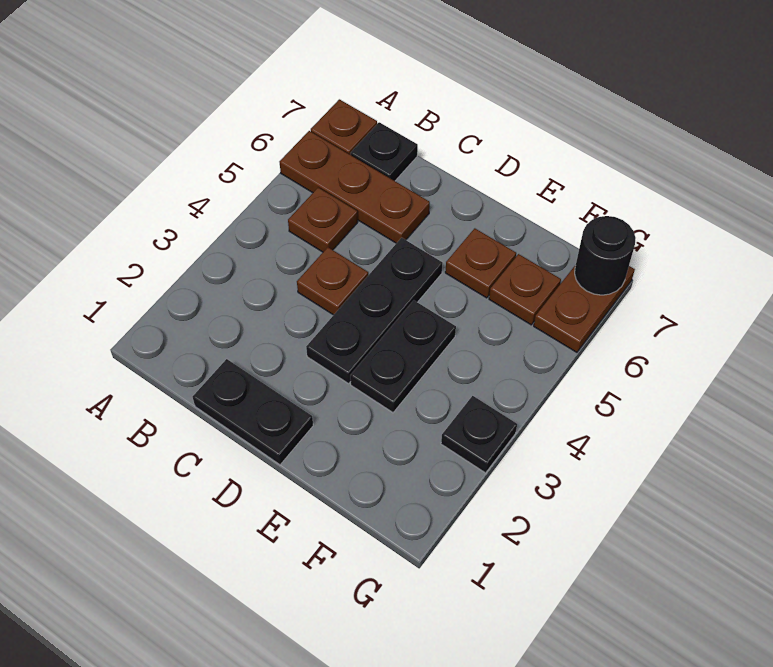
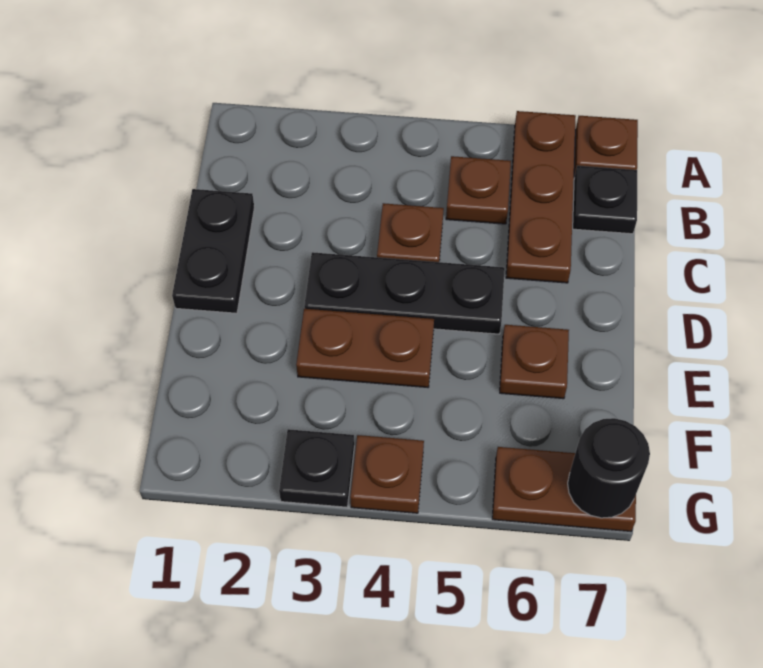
black plate E3:E4 level 1 -> brown plate E3:E4 level 1
brown plate F6 level 1 -> brown plate G4 level 1

